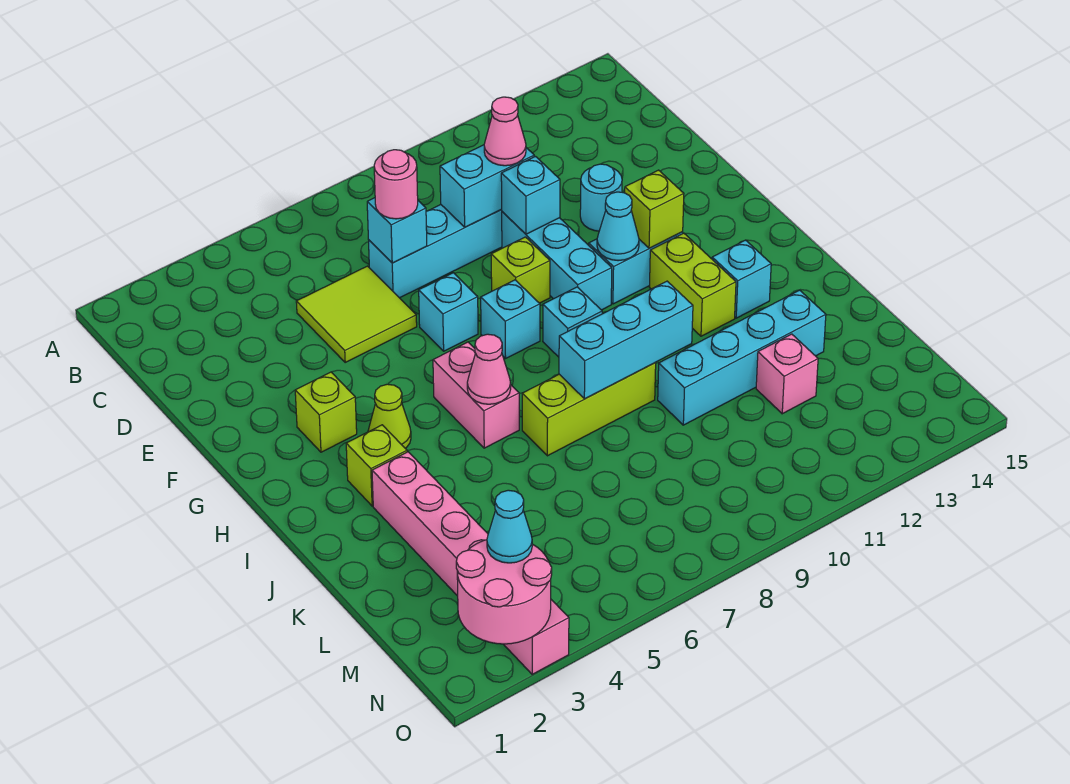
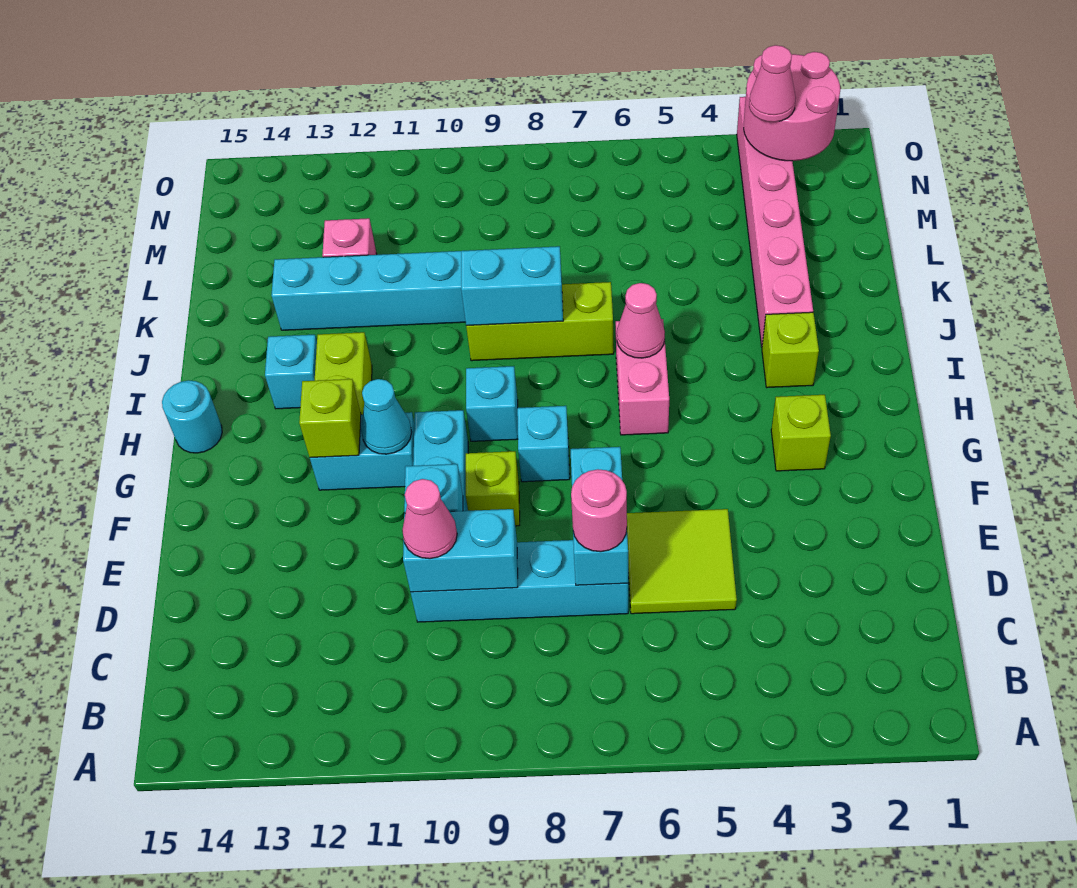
cyan round brick E12 level 1 -> cyan round brick H15 level 1
lime cone H4 level 1 -> none
cyan brick J8:J10 level 2 -> cyan brick J8:J9 level 2
cyan cone N3 level 3 -> pink cone N3 level 3

